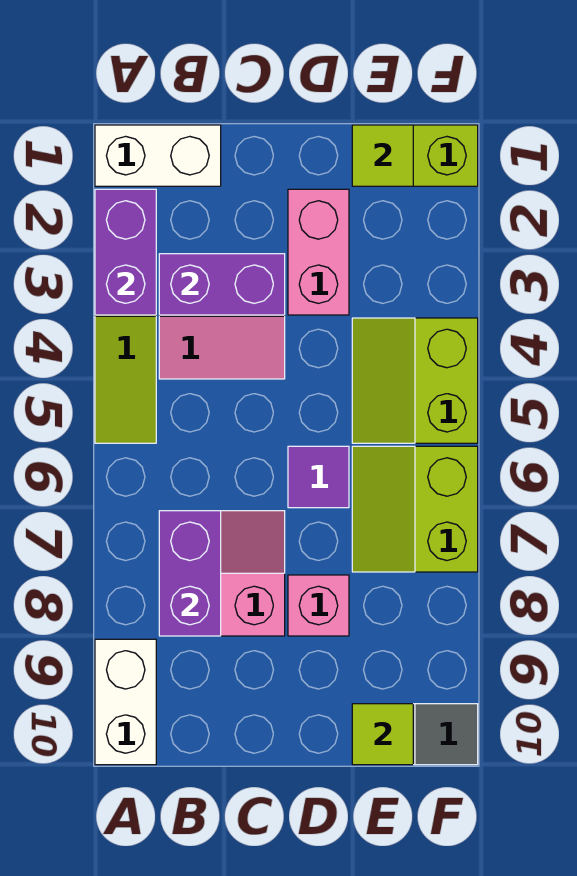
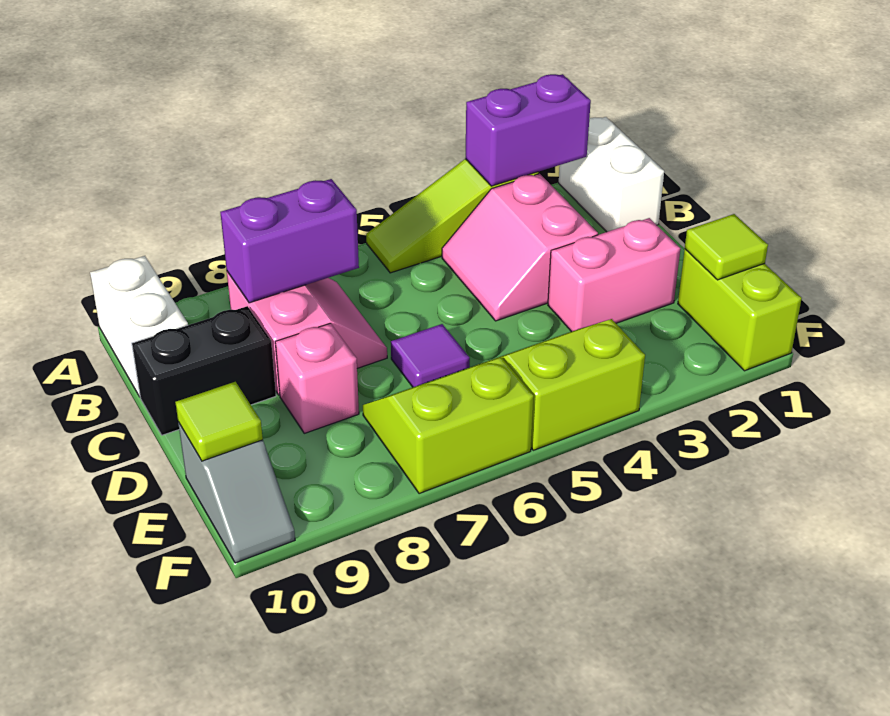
white brick A9:A10 level 1 -> white brick A10:B10 level 1
purple brick B3:C3 level 2 -> none
none -> black brick C9:C10 level 1

